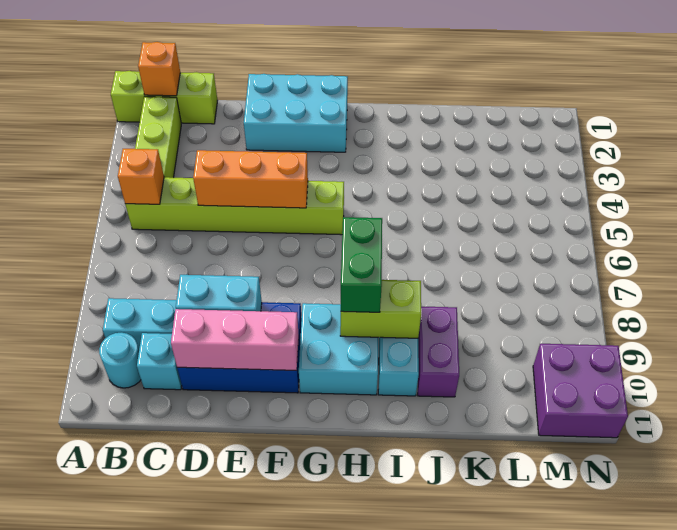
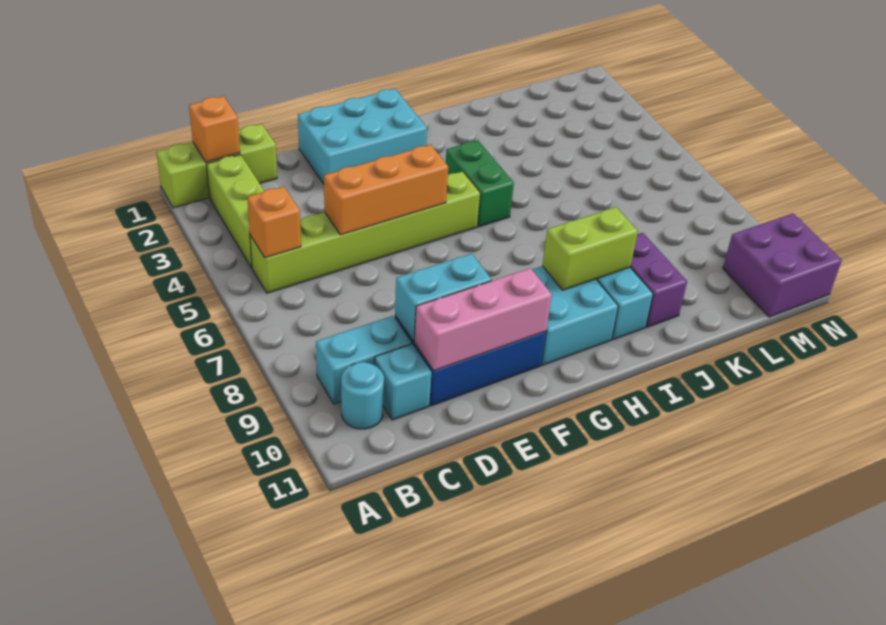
green brick H8:H9 level 3 -> green brick H4:H5 level 1

